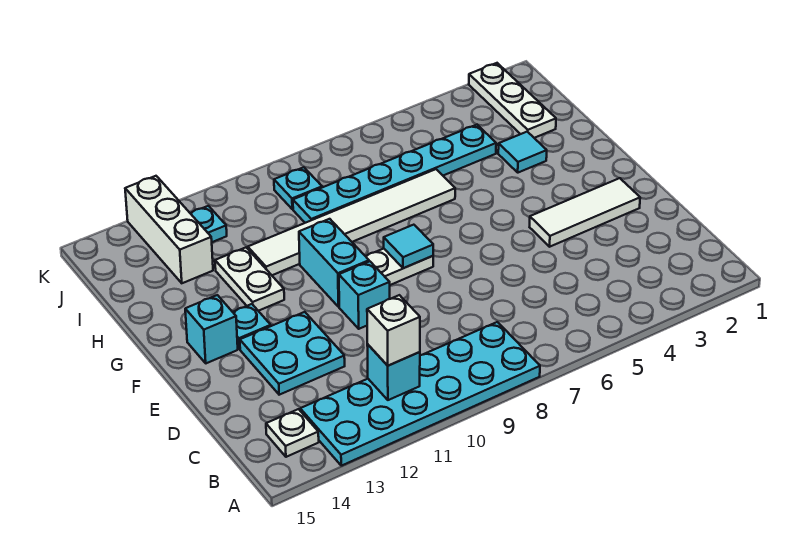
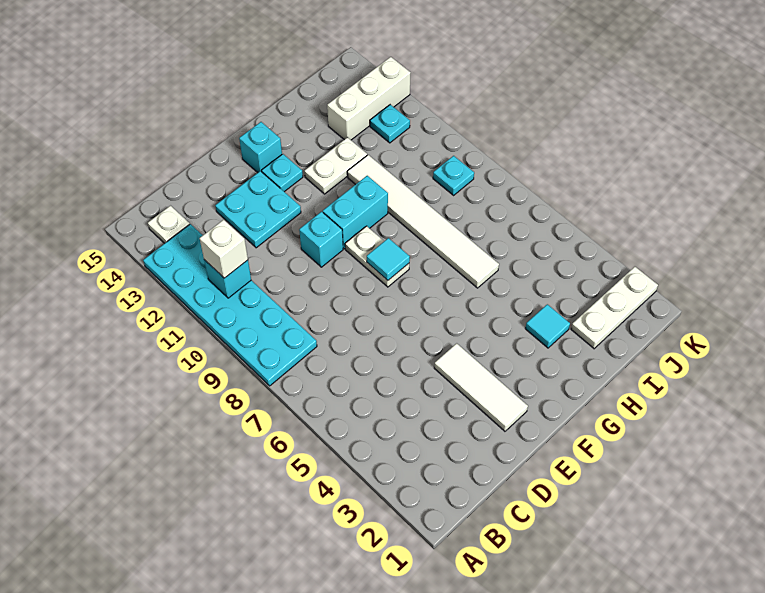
cyan plate I4:I9 level 1 -> none

